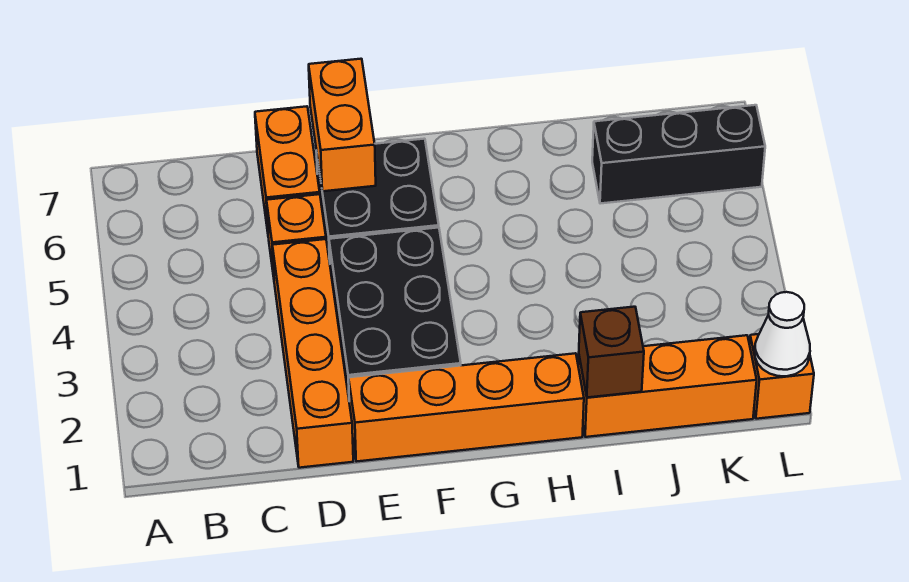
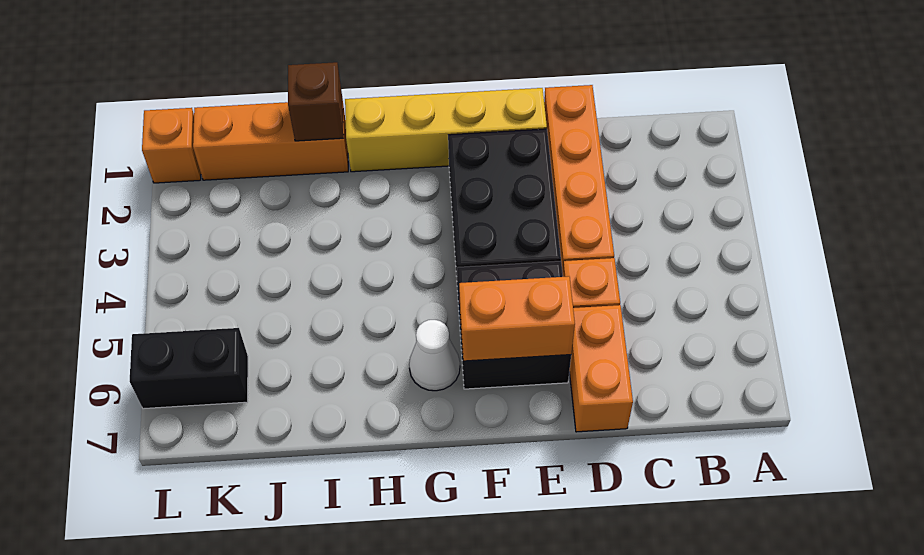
orange brick E1:H1 level 1 -> yellow brick E1:H1 level 1
orange brick E6:E7 level 2 -> orange brick E6:F6 level 2
black brick J6:L6 level 1 -> black brick K6:L6 level 1
white cone L1 level 2 -> white cone G6 level 1

